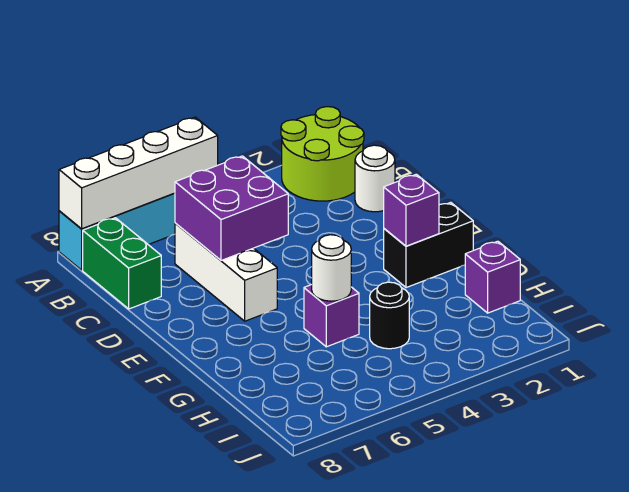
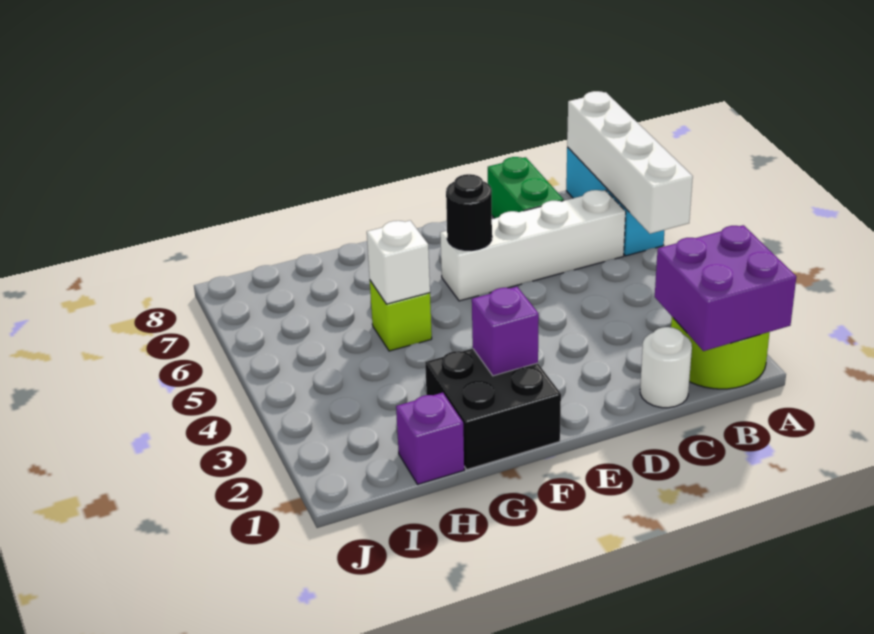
green brick B8:C8 level 1 -> green brick C7:C8 level 1
purple brick C5:D6 level 2 -> purple brick A1:B2 level 2
white brick C6:E6 level 1 -> white brick B6:E6 level 1
black brick F1:F2 level 1 -> black brick F1:G2 level 1
purple brick G5 level 1 -> lime brick G5 level 1
white round brick G5 level 2 -> white brick G5 level 2
black round brick H4 level 1 -> black round brick E6 level 2

